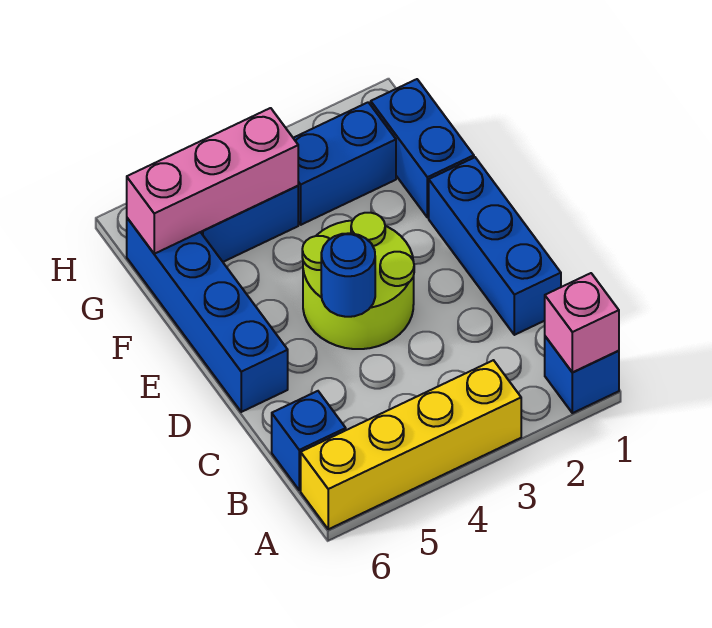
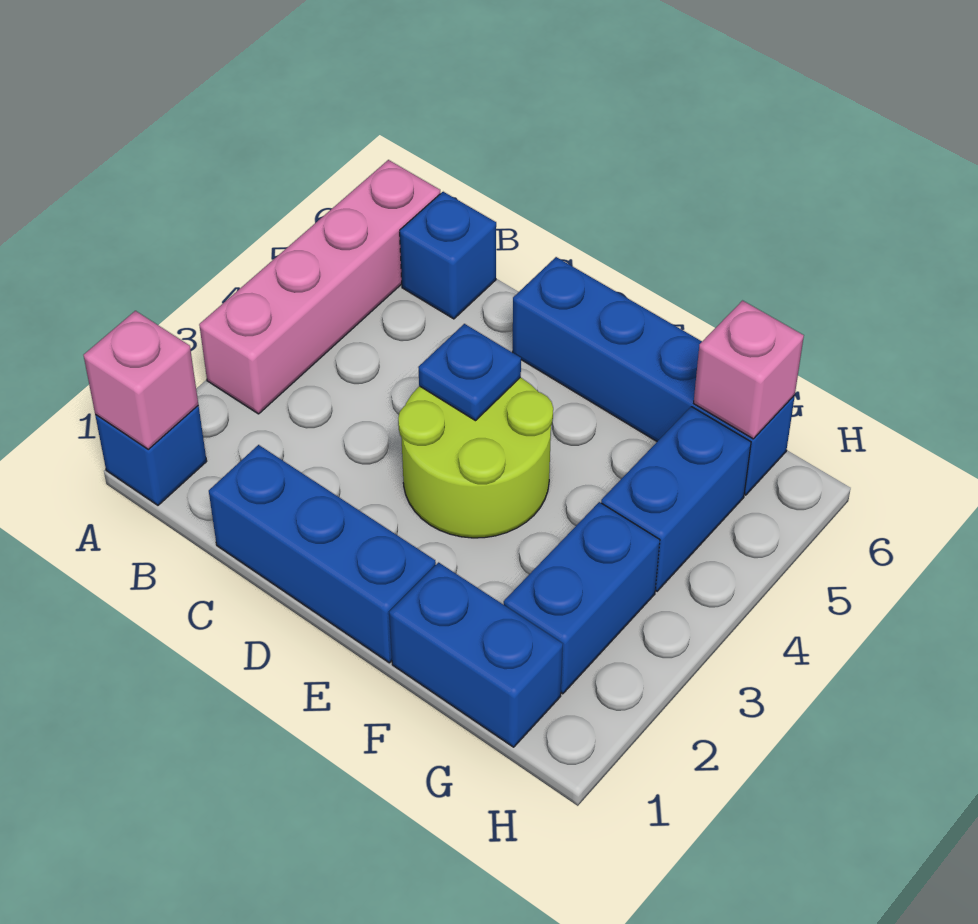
yellow brick A3:A6 level 1 -> pink brick A3:A6 level 1
blue round brick D4 level 2 -> blue plate D4 level 2
pink brick G4:G6 level 2 -> pink brick G6 level 2

